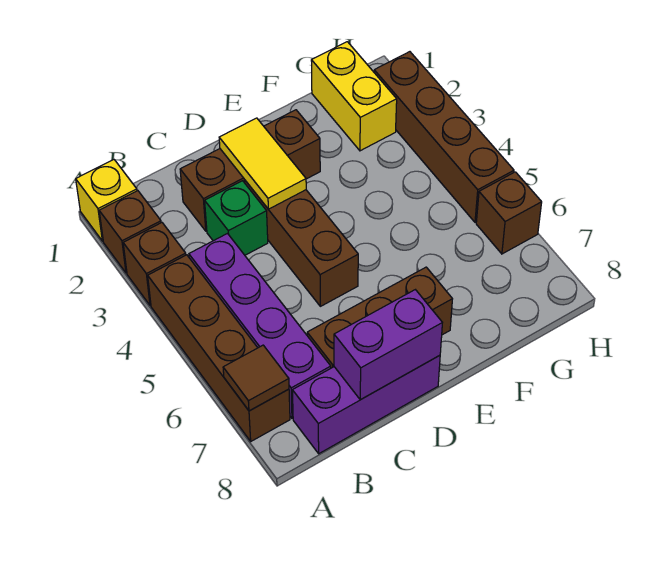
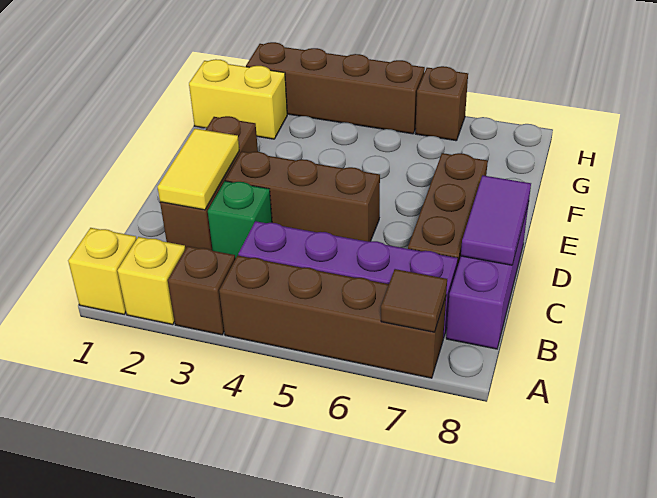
brown brick A2 level 1 -> yellow brick A2 level 1
purple brick C8:D8 level 2 -> purple tile C8:D8 level 2
yellow tile D2:D3 level 2 -> yellow tile C2:D2 level 2

